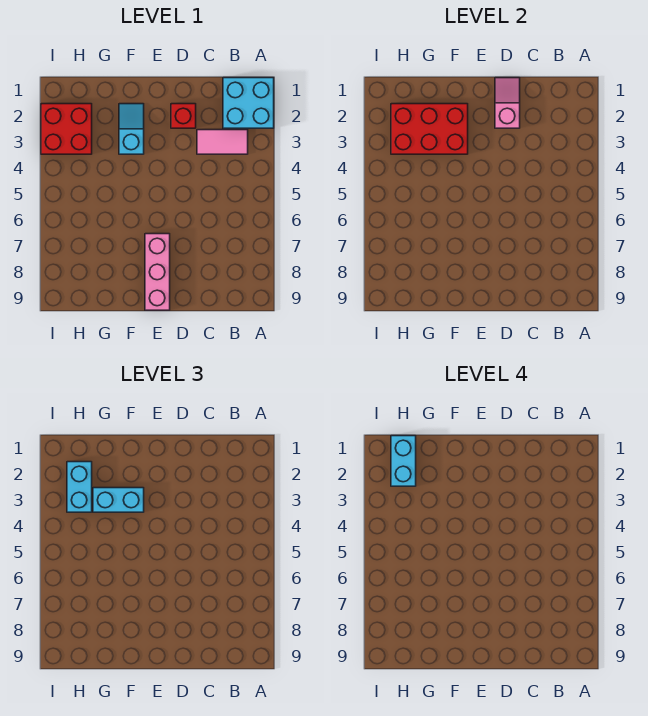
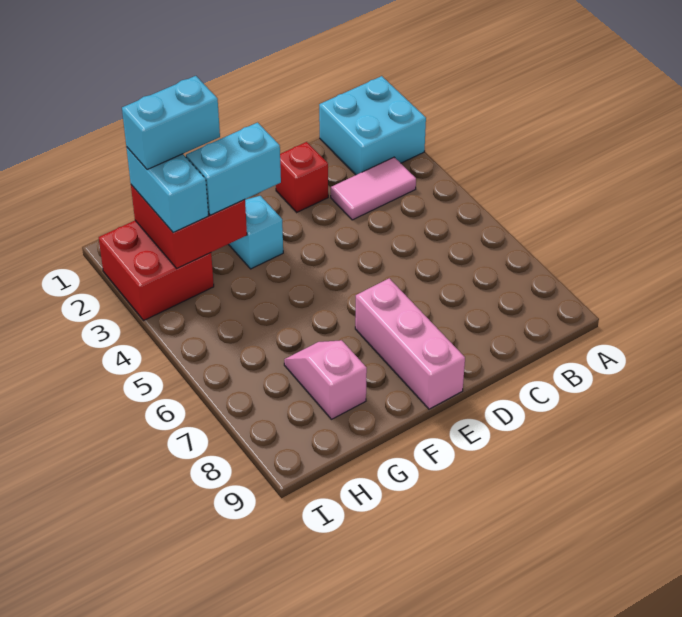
pink slope D1:D2 level 2 top 2 -> pink slope G7:G8 level 1 top 8
red brick F2:H3 level 2 -> red brick G2:H3 level 2
cyan brick H1:H2 level 4 -> cyan brick G2:H2 level 4

